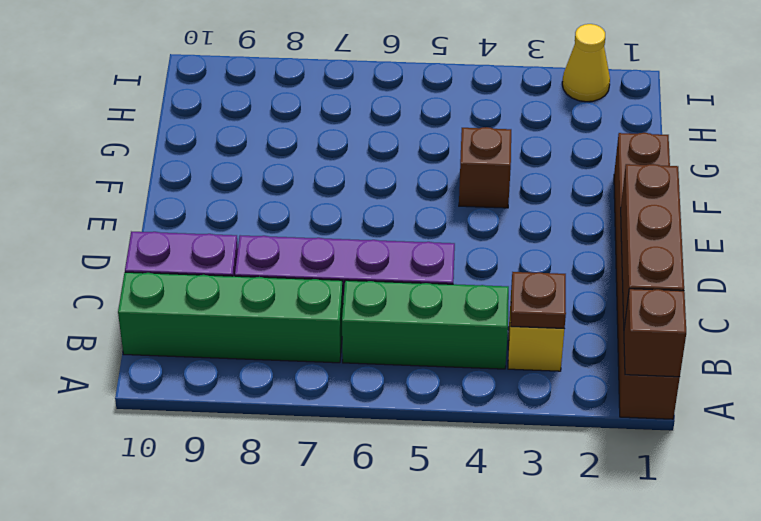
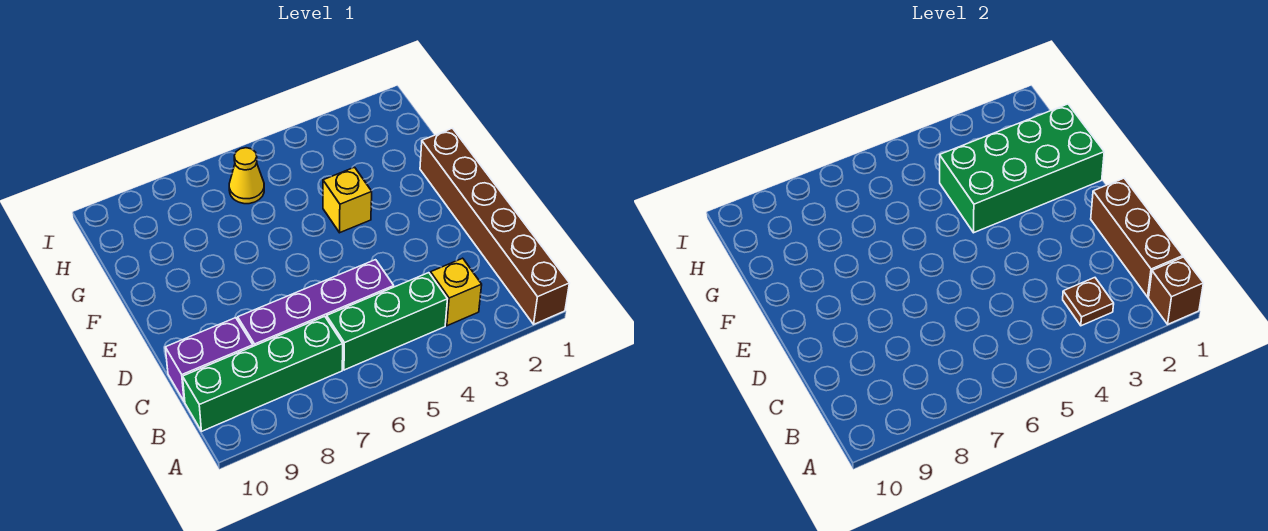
none -> green brick F1:G4 level 2
brown brick F4 level 1 -> yellow brick F4 level 1
yellow cone I2 level 1 -> yellow cone H6 level 1

